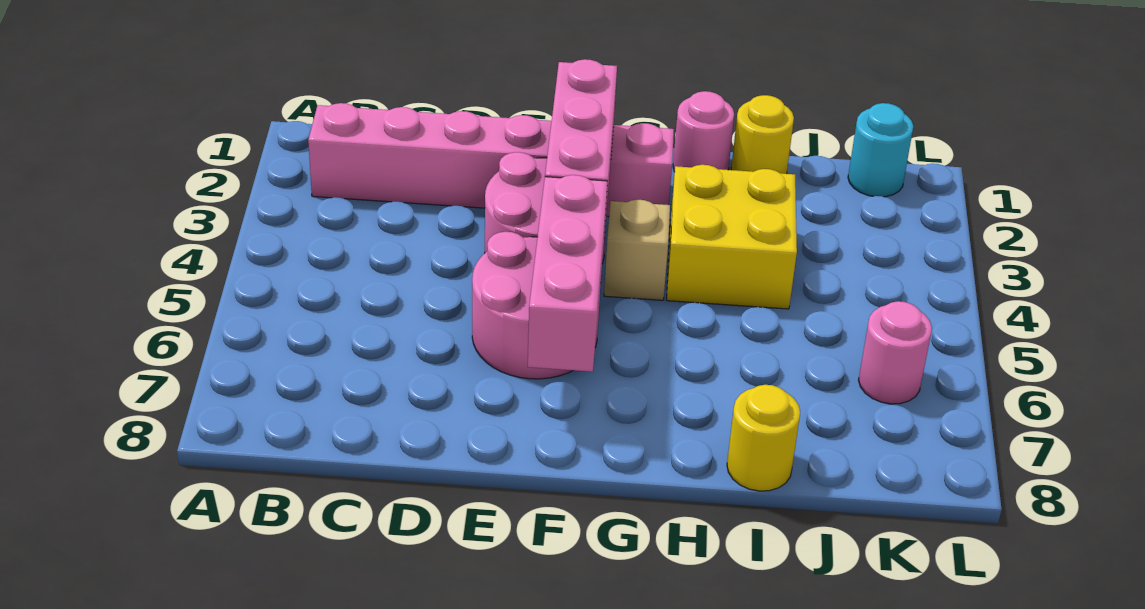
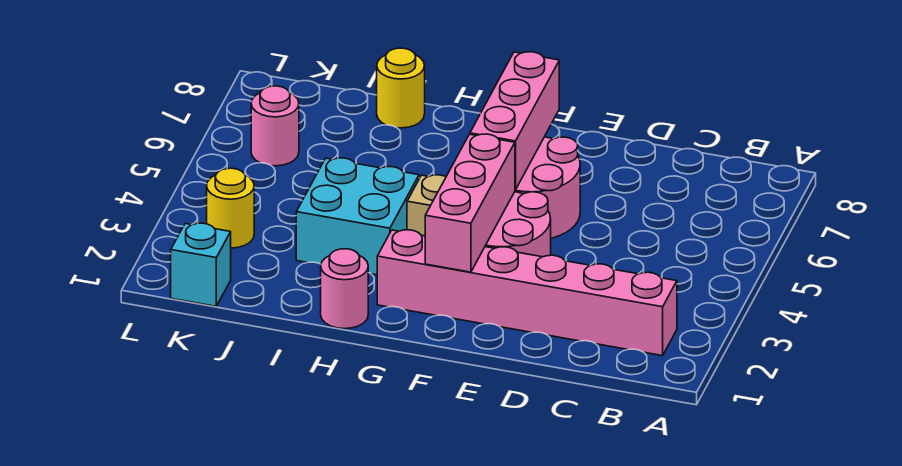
yellow brick H3:I4 level 1 -> cyan brick H3:I4 level 1
yellow round brick I1 level 1 -> yellow round brick K3 level 1
cyan round brick K1 level 1 -> cyan brick K1 level 1

